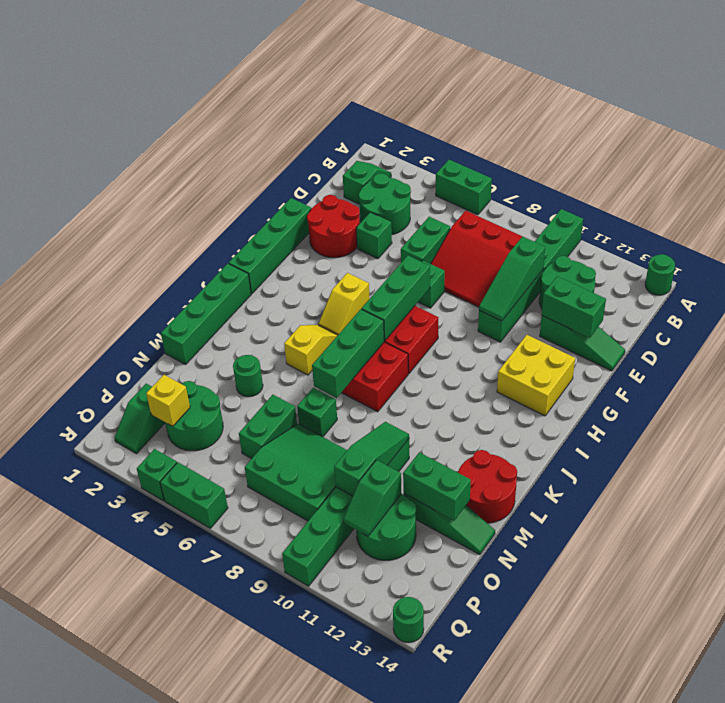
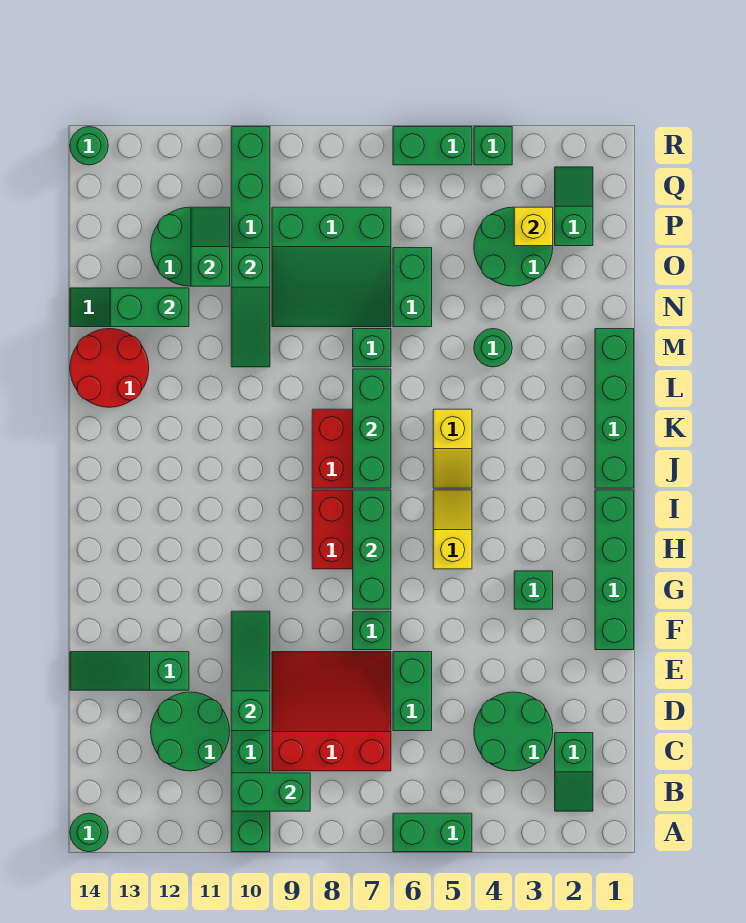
red round brick E2:F3 level 1 -> none
green brick E4 level 1 -> green brick G3 level 1
green brick E12:E13 level 2 -> green brick B9:B10 level 2
yellow brick G12:H13 level 1 -> none

